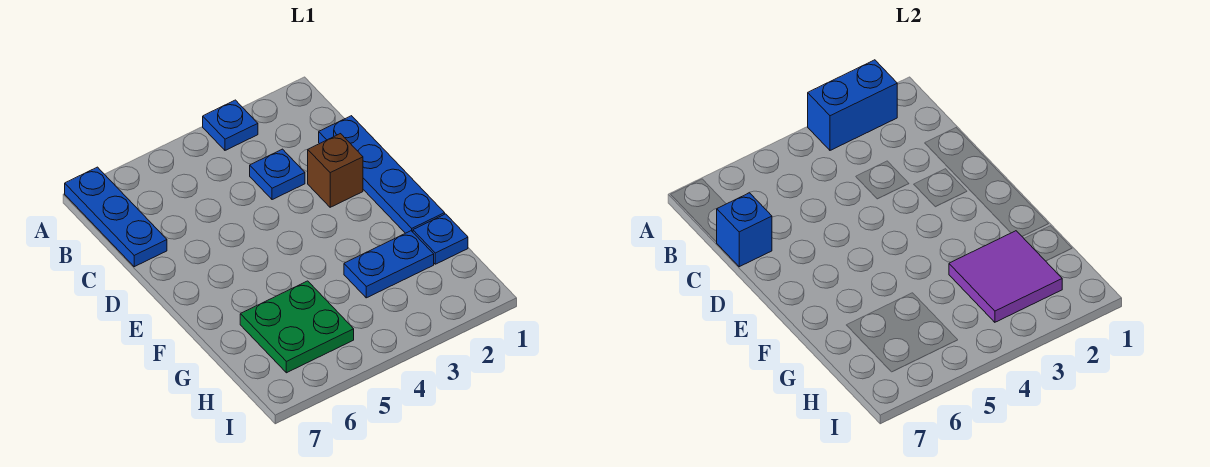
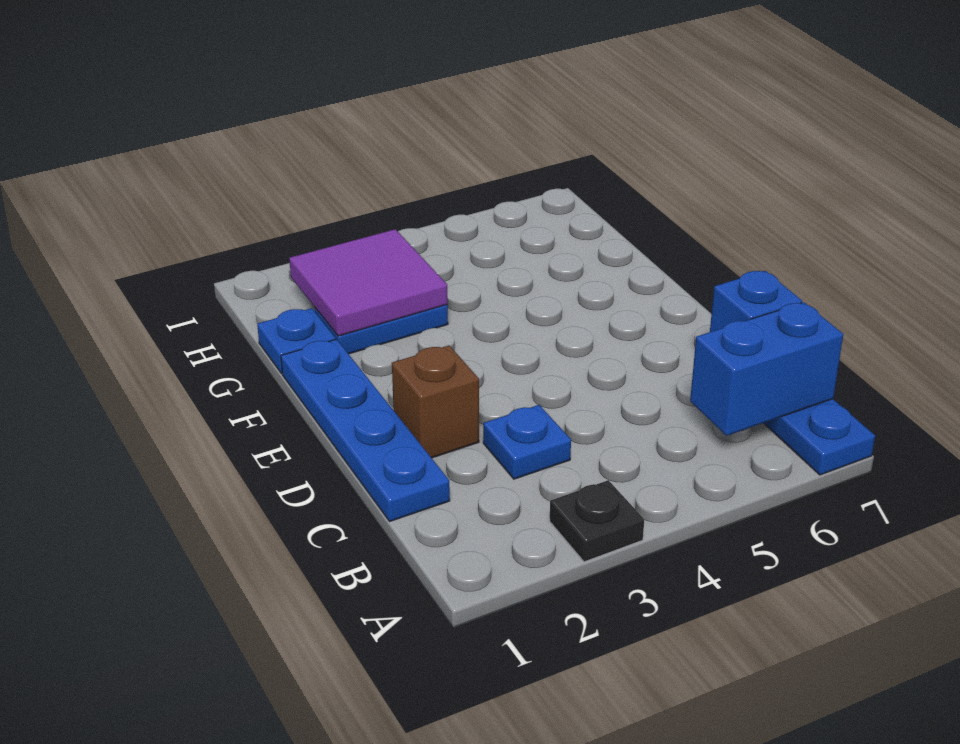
blue brick A2:A3 level 2 -> blue brick B6:B7 level 2
blue plate A3 level 1 -> black plate A3 level 1
green plate G5:H6 level 1 -> none

